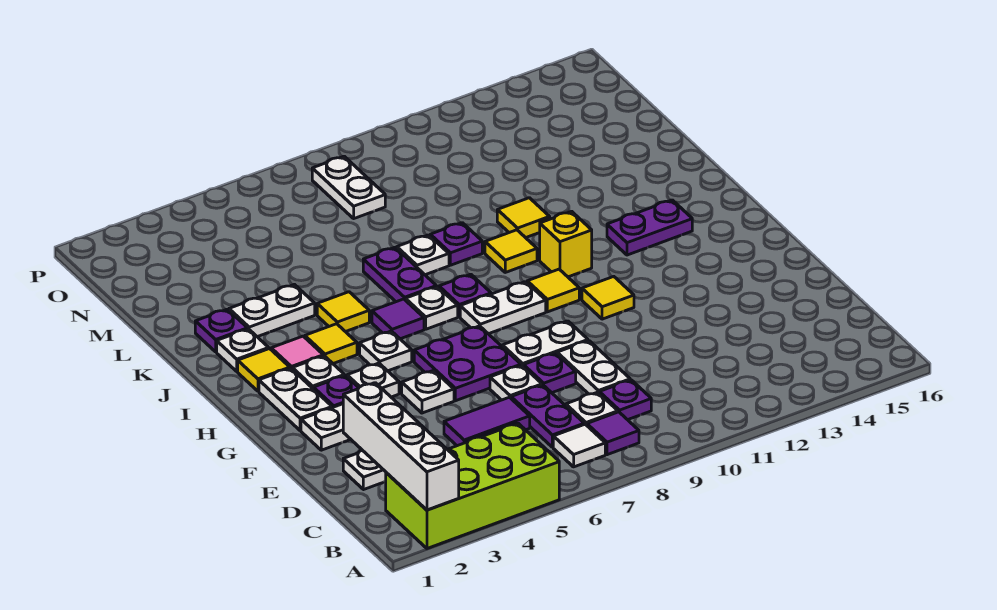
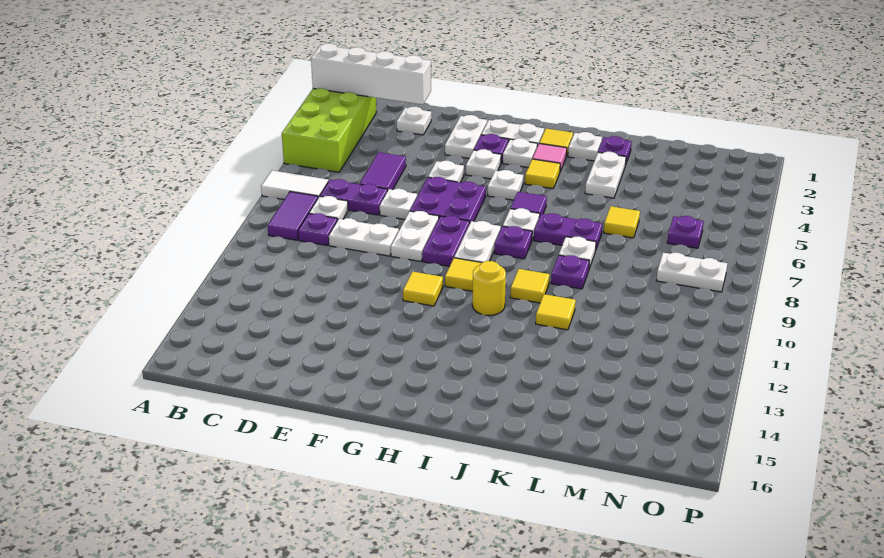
white tile B7 level 1 -> white tile A7:B7 level 1
purple tile B8 level 1 -> purple tile B8:B9 level 1
purple plate E8 level 1 -> purple plate N6 level 1
yellow brick I11 level 1 -> yellow round brick I11 level 1
purple plate I13:I14 level 1 -> purple plate G8:G9 level 1
yellow tile J5 level 1 -> yellow tile L6 level 1

